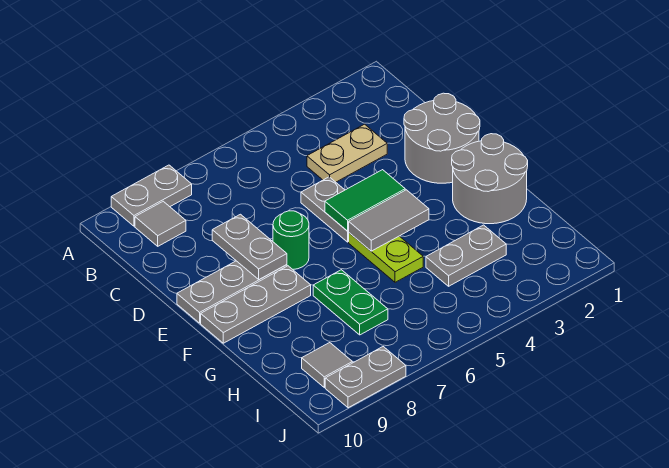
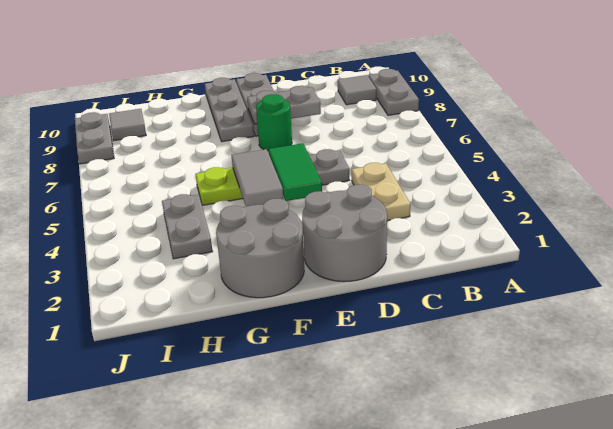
green plate G7:H7 level 1 -> none

